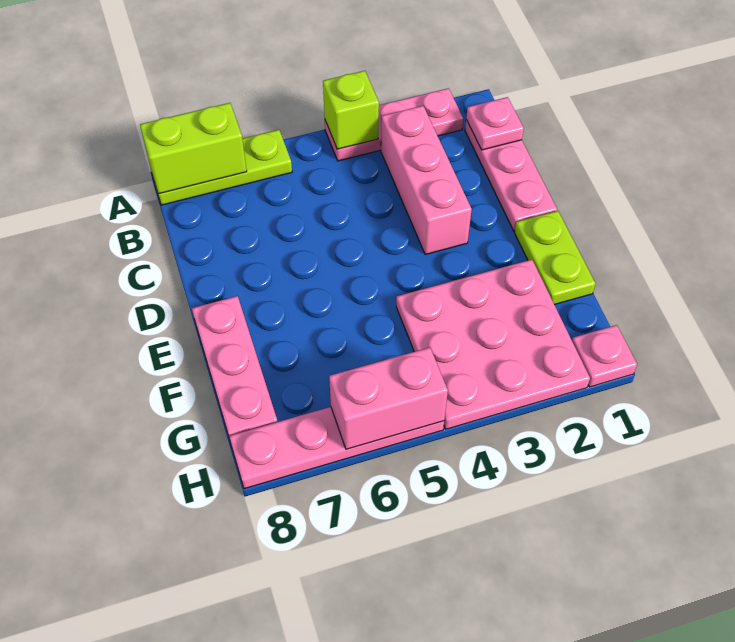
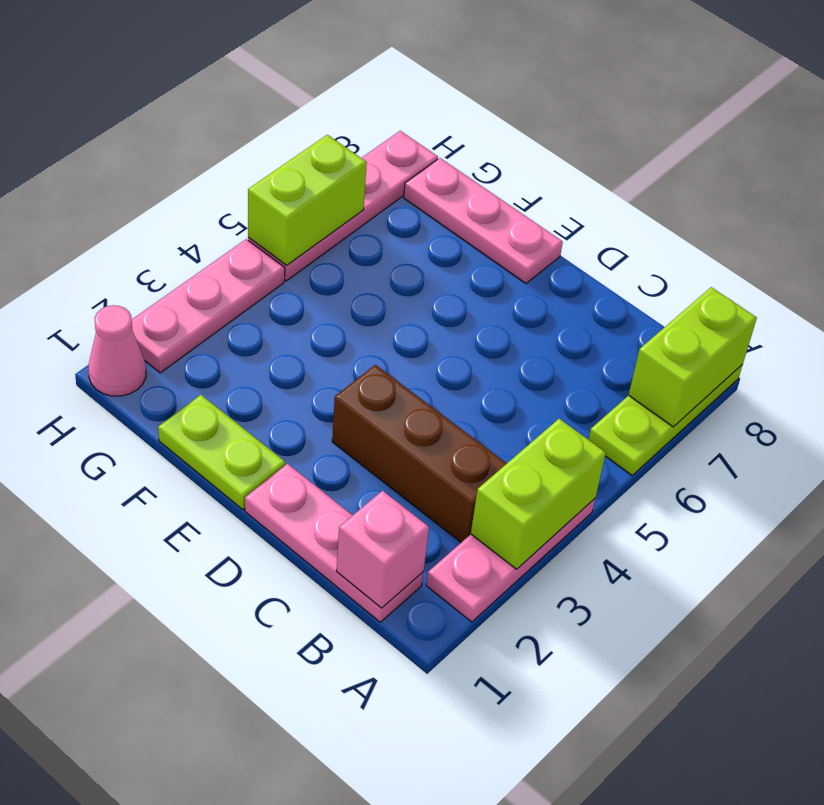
lime brick A4 level 2 -> lime brick A3:A4 level 2
pink plate B1 level 2 -> pink brick B1 level 2
pink brick B3:D3 level 1 -> brown brick B3:D3 level 1
pink plate F2:H4 level 1 -> pink plate H2:H4 level 1
pink plate H1 level 1 -> pink cone H1 level 1
pink brick H5:H6 level 2 -> lime brick H5:H6 level 2

